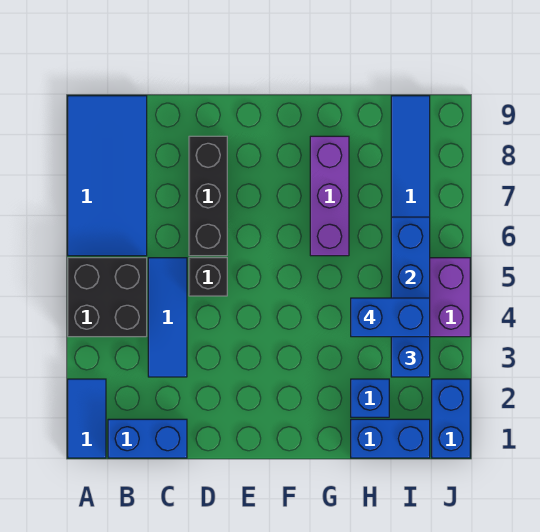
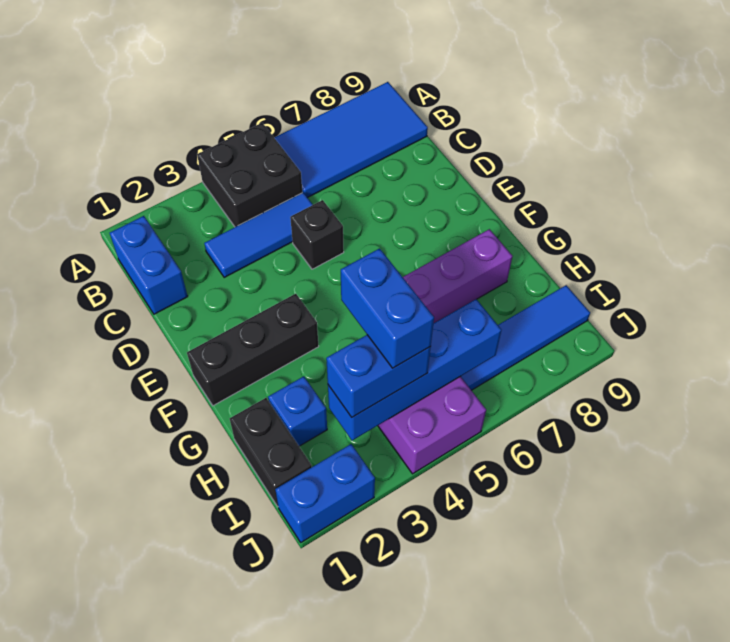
blue tile A1:A2 level 1 -> none
black brick D6:D8 level 1 -> black brick F1:F3 level 1
blue brick H1:I1 level 1 -> black brick H1:I1 level 1

